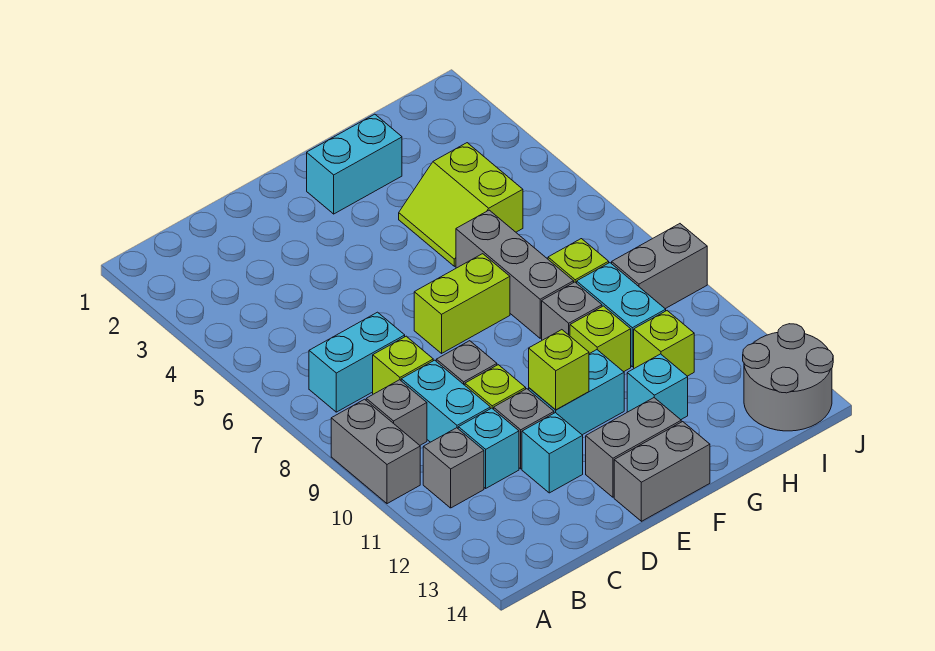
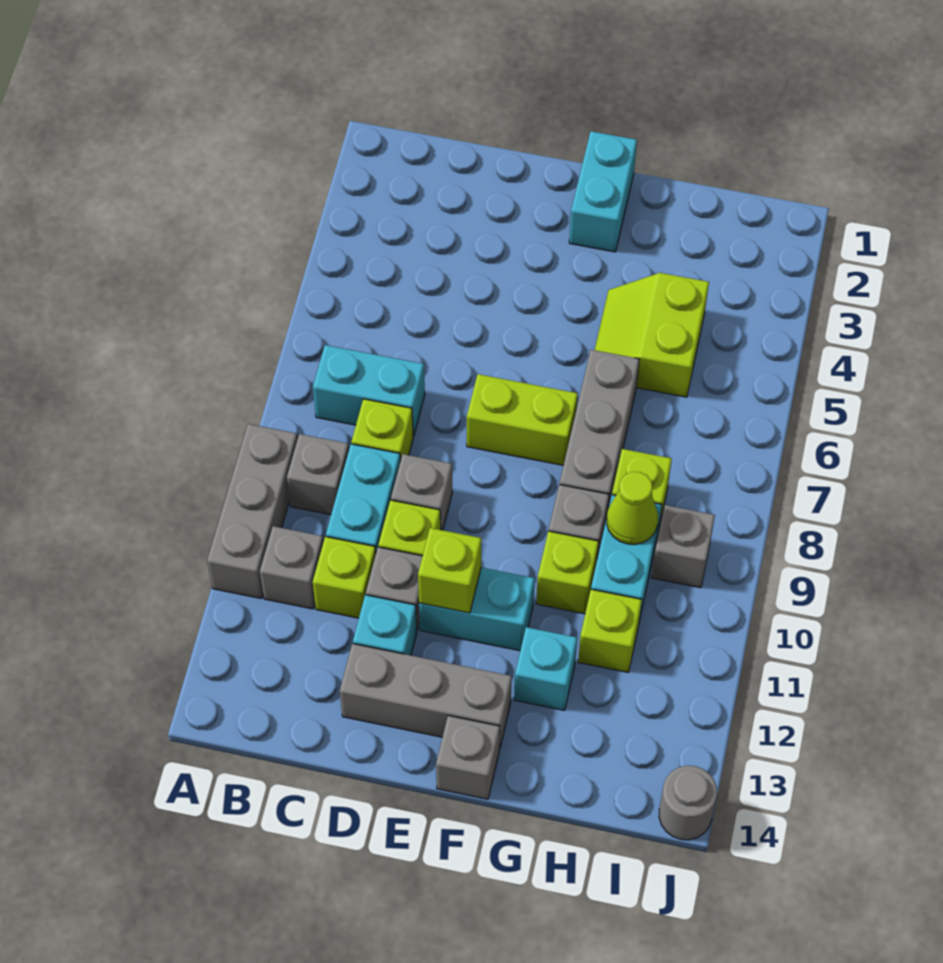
grey brick A9:A10 level 1 -> grey brick A9:A11 level 1
cyan brick C11 level 1 -> lime brick C11 level 1
grey brick E13:F13 level 1 -> grey brick D13:F13 level 1
grey brick E14:F14 level 1 -> grey brick F14 level 1
cyan brick F2:G2 level 1 -> cyan brick F1:F2 level 1
none -> lime cone H9 level 2
grey brick I9:J9 level 1 -> grey brick I9 level 1
grey round brick I13:J14 level 1 -> grey round brick J14 level 1

